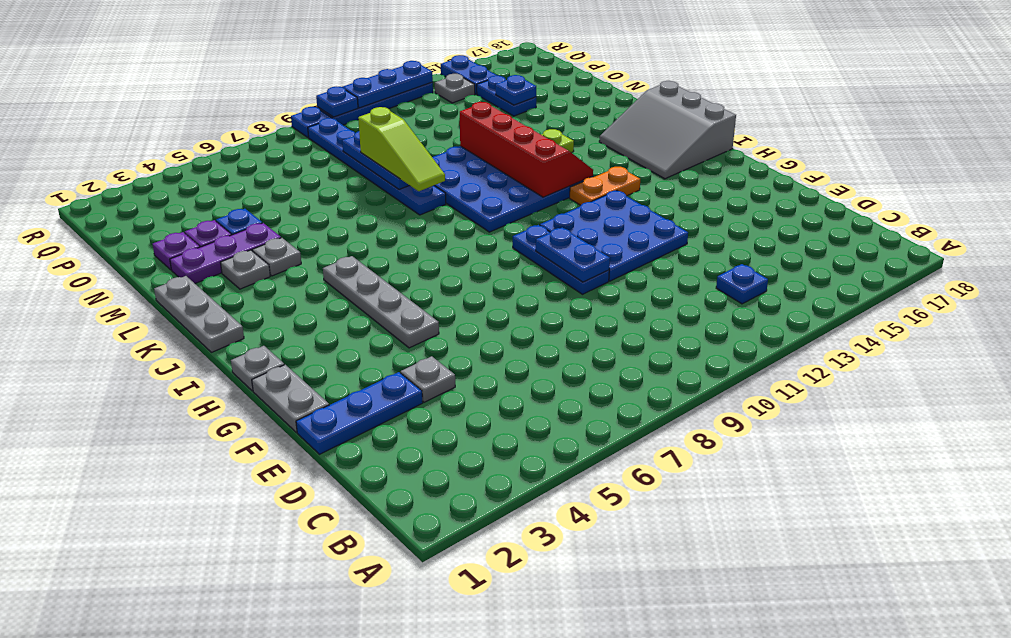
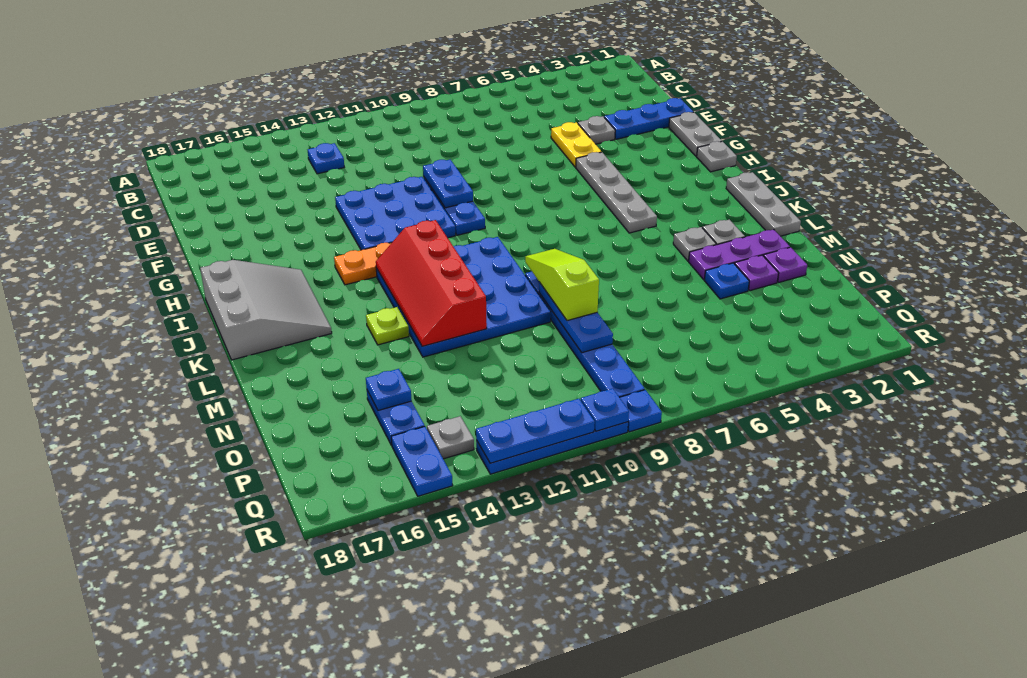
none -> yellow plate E5:F5 level 1

